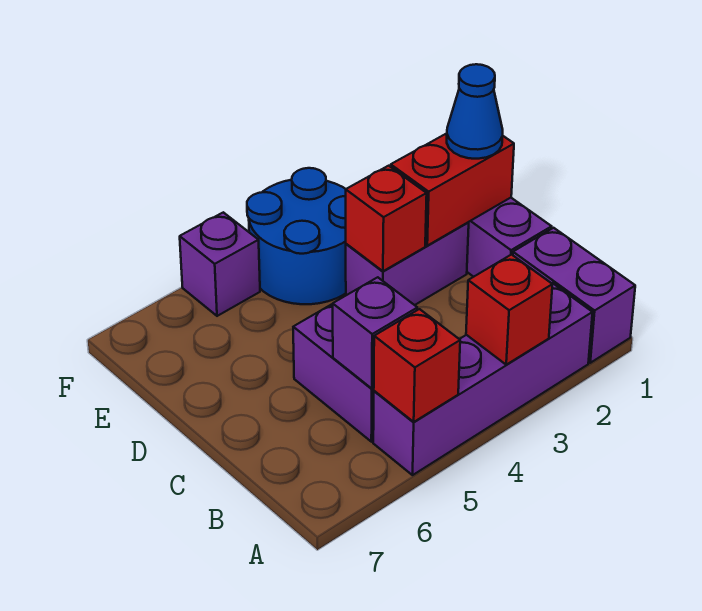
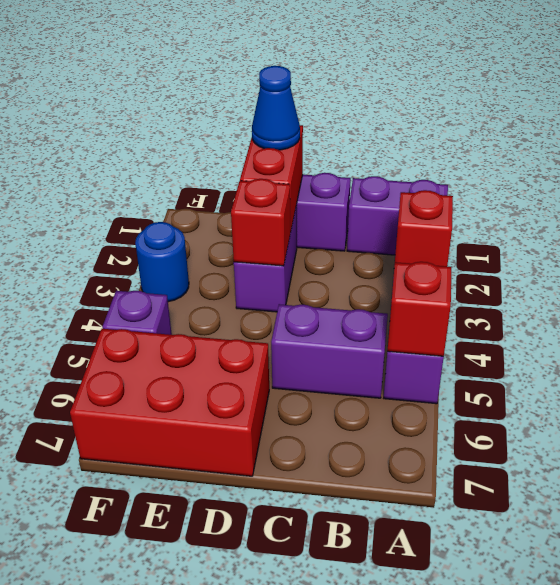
purple brick B5 level 2 -> none
none -> red brick D6:F7 level 1
blue round brick E3:F4 level 1 -> blue round brick F3 level 1

